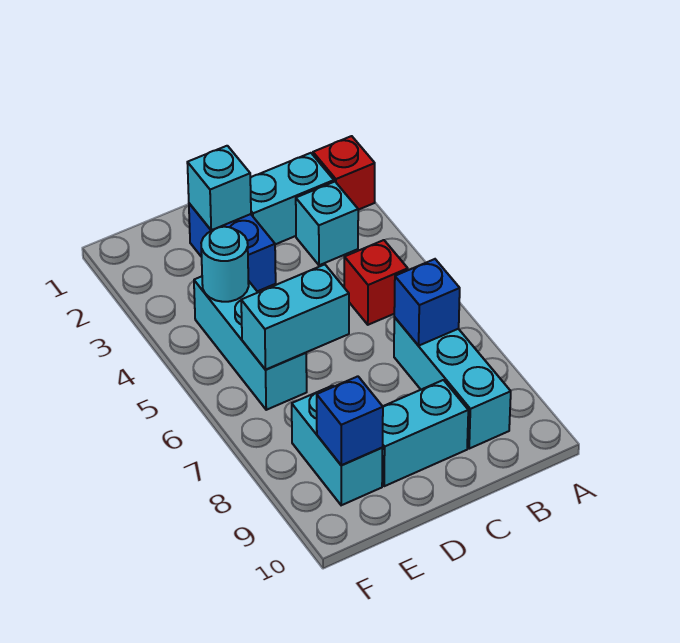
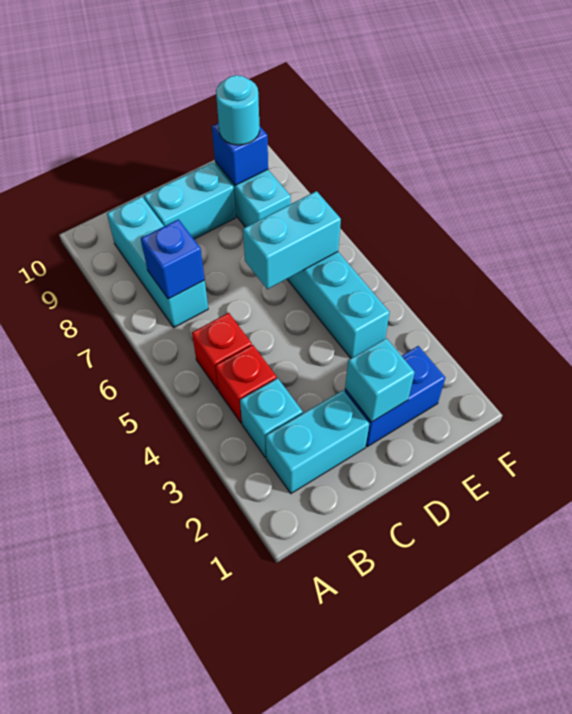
red brick A2 level 1 -> red brick B4 level 1
blue brick D2:D3 level 1 -> blue brick D2:E2 level 1
cyan round brick E4 level 2 -> cyan round brick E9 level 3

